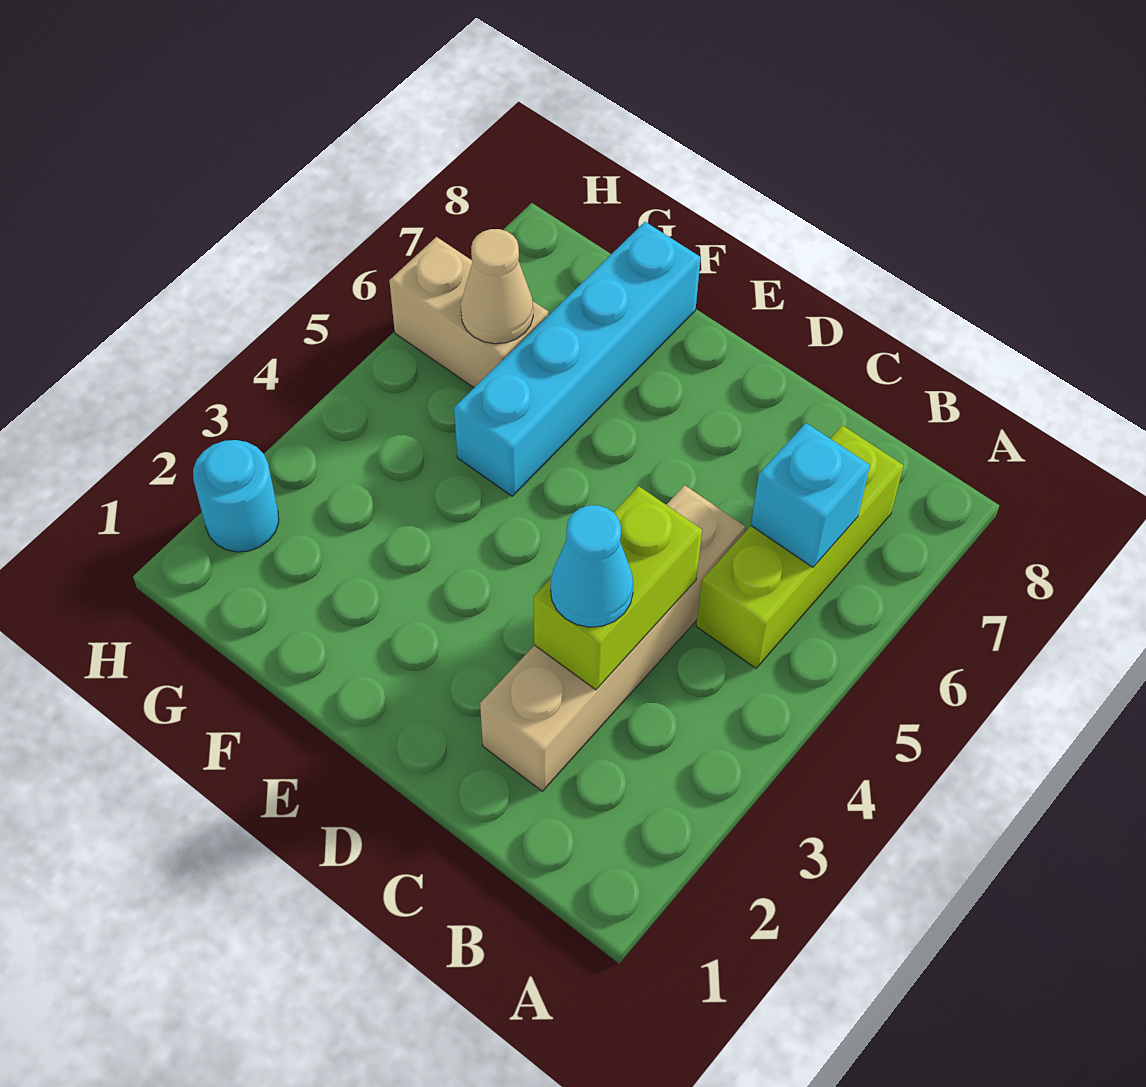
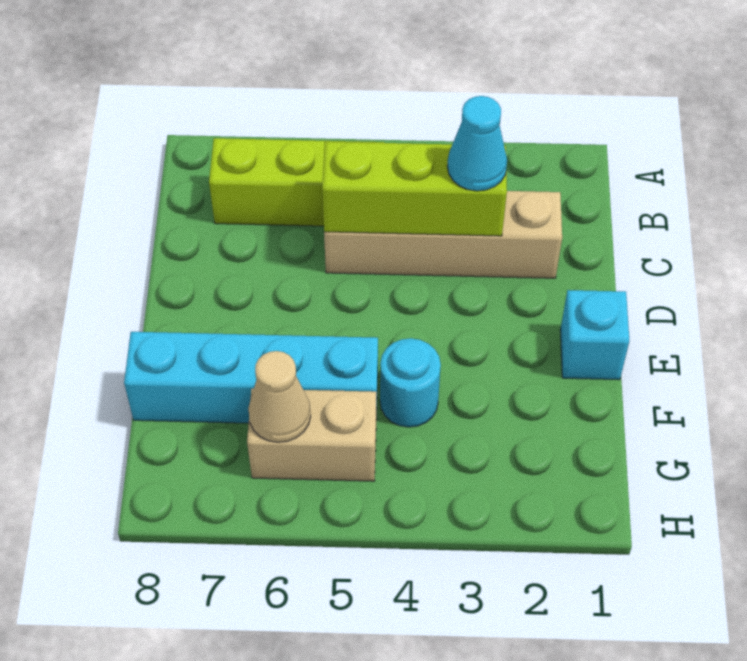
cyan brick B6 level 2 -> cyan brick E1 level 1
lime brick C3:C4 level 2 -> lime brick C3:C5 level 2
tan brick G6:H6 level 1 -> tan brick G5:G6 level 1
cyan round brick H2 level 1 -> cyan round brick F4 level 1

